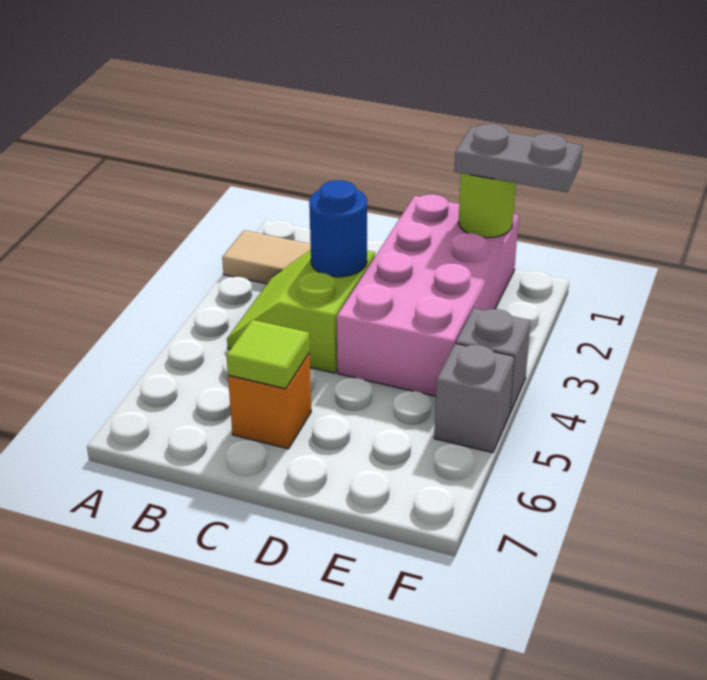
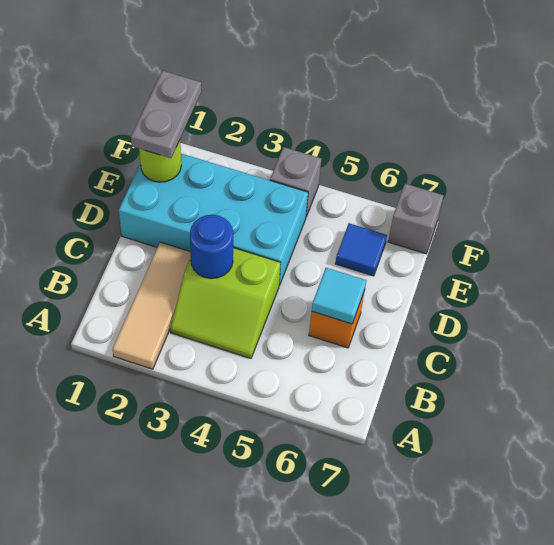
lime tile C6 level 2 -> cyan tile C6 level 2
pink brick D1:E4 level 1 -> cyan brick D1:E4 level 1
none -> blue tile E6 level 1
grey brick F5 level 1 -> grey brick F7 level 1

